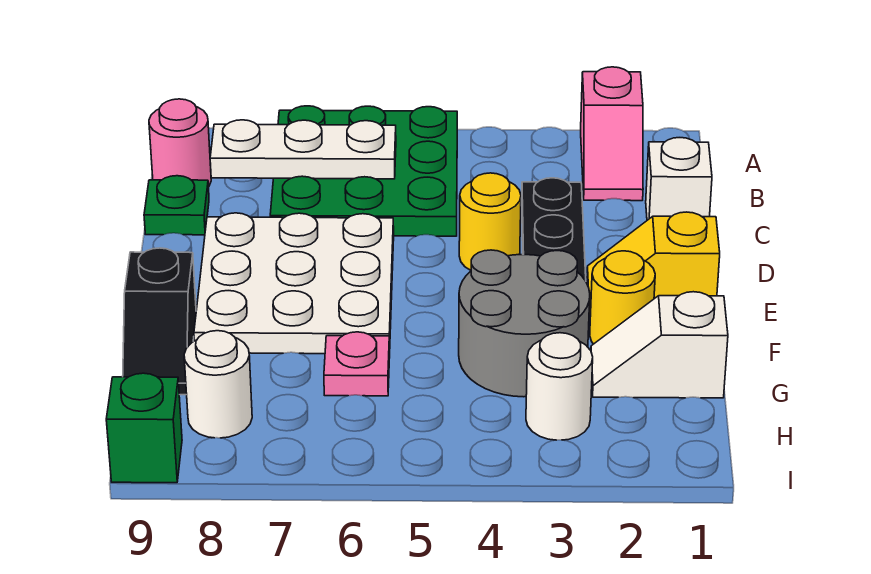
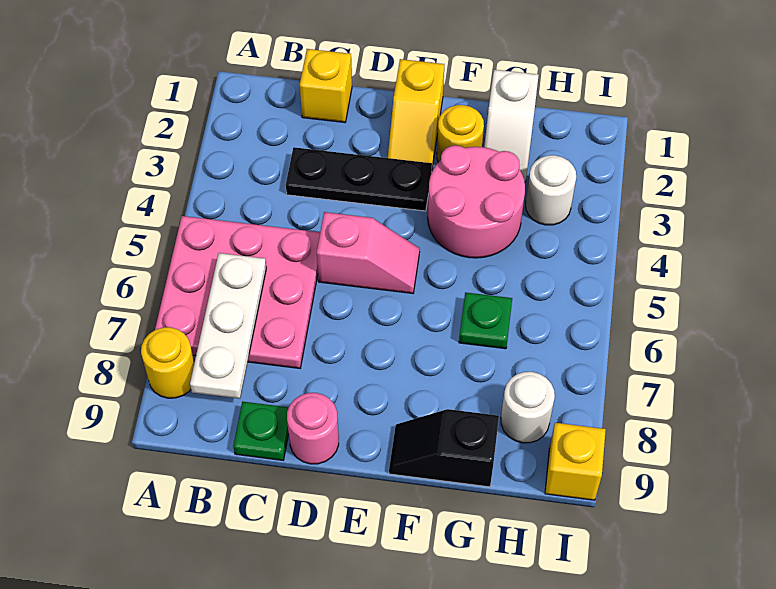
pink slope A2:B2 level 1 top A -> pink slope D5:E5 level 1 top D
green plate A5:C7 level 1 -> pink plate A5:C7 level 1
pink round brick B9 level 1 -> pink round brick D9 level 1
white brick C1 level 1 -> yellow brick C1 level 1
yellow round brick D4 level 1 -> yellow round brick A8 level 1
white plate D6:F8 level 1 -> none
grey round brick F3:G4 level 1 -> pink round brick F3:G4 level 1
black slope F9:G9 level 1 top F -> black slope F9:G9 level 1 top G
pink plate G6 level 1 -> green plate G6 level 1
green brick I9 level 1 -> yellow brick I9 level 1

